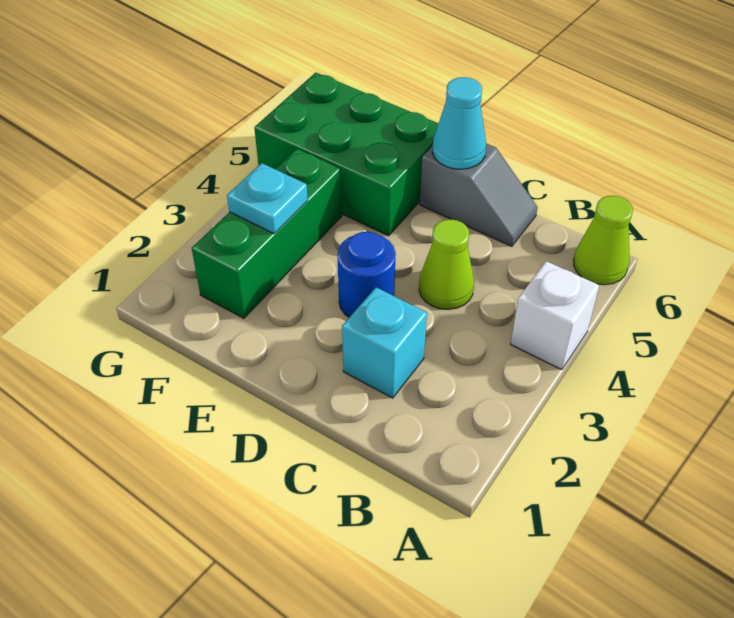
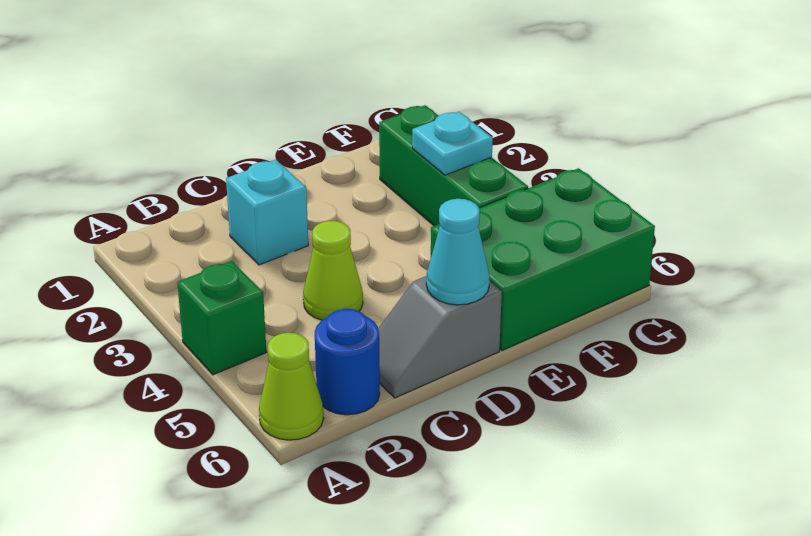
white brick A4 level 1 -> green brick A4 level 1
blue round brick D3 level 1 -> blue round brick B6 level 1

